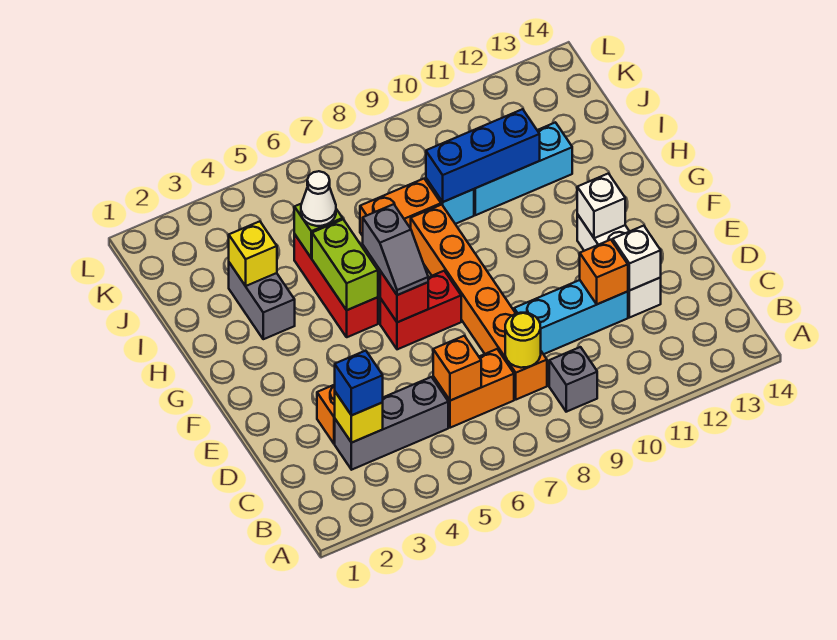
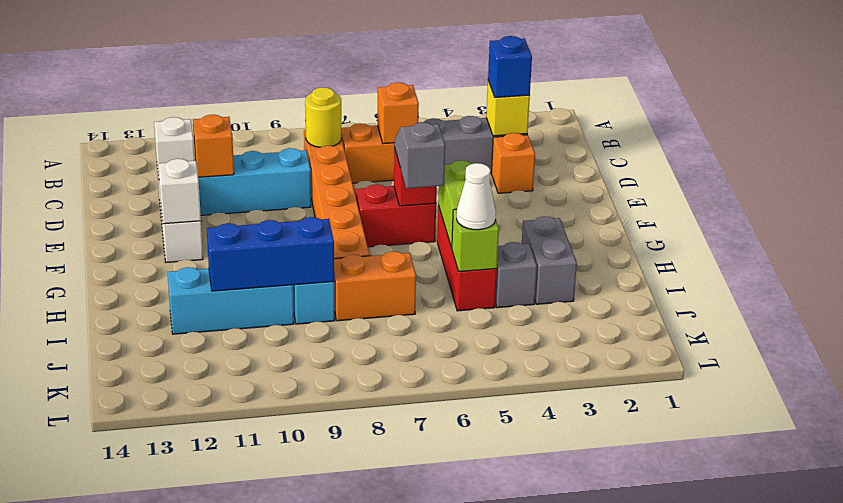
grey brick B9 level 1 -> grey brick I4 level 1
yellow brick I3 level 2 -> none

